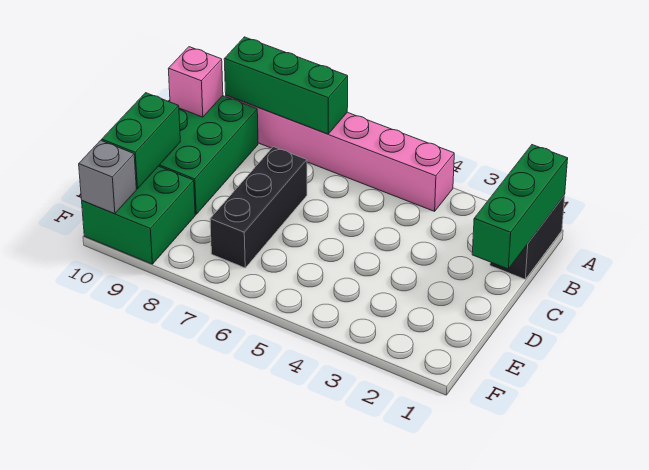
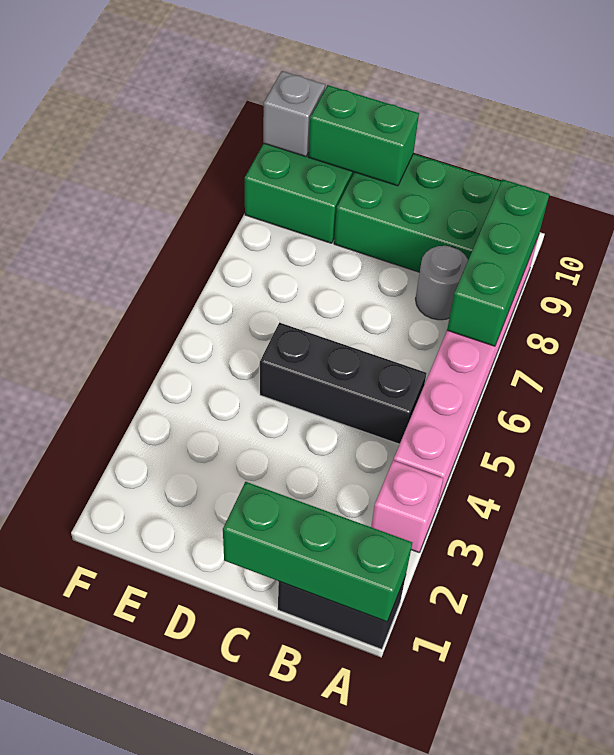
none -> grey round brick B8 level 1
pink brick B10 level 2 -> pink brick A3 level 1
black brick C7:E7 level 1 -> black brick B5:D5 level 1

